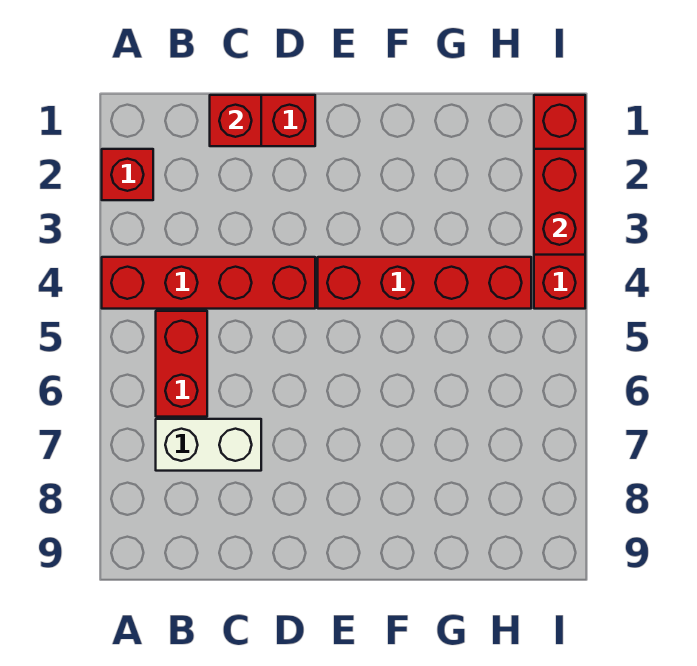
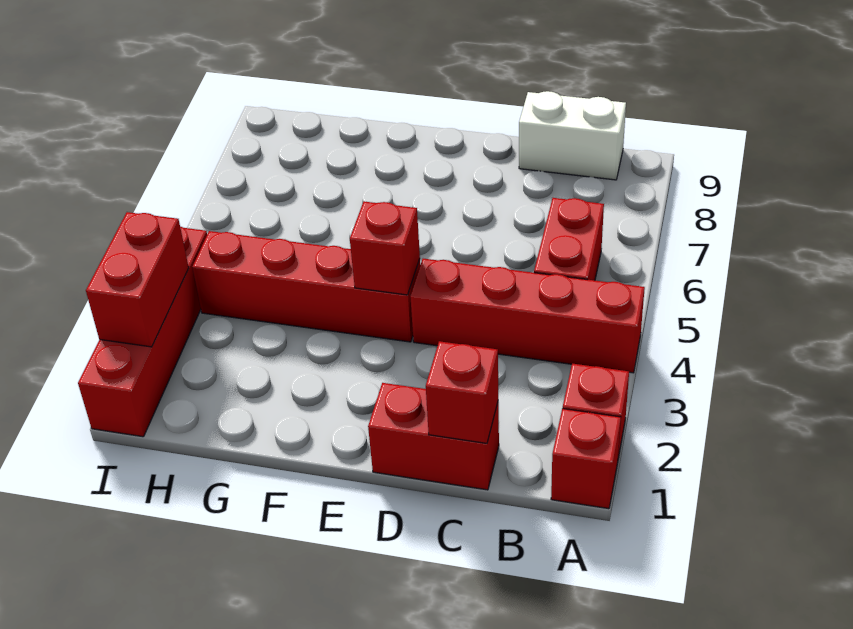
none -> red brick A1 level 1
white brick B7:C7 level 1 -> white brick B9:C9 level 1
none -> red brick E4 level 2

